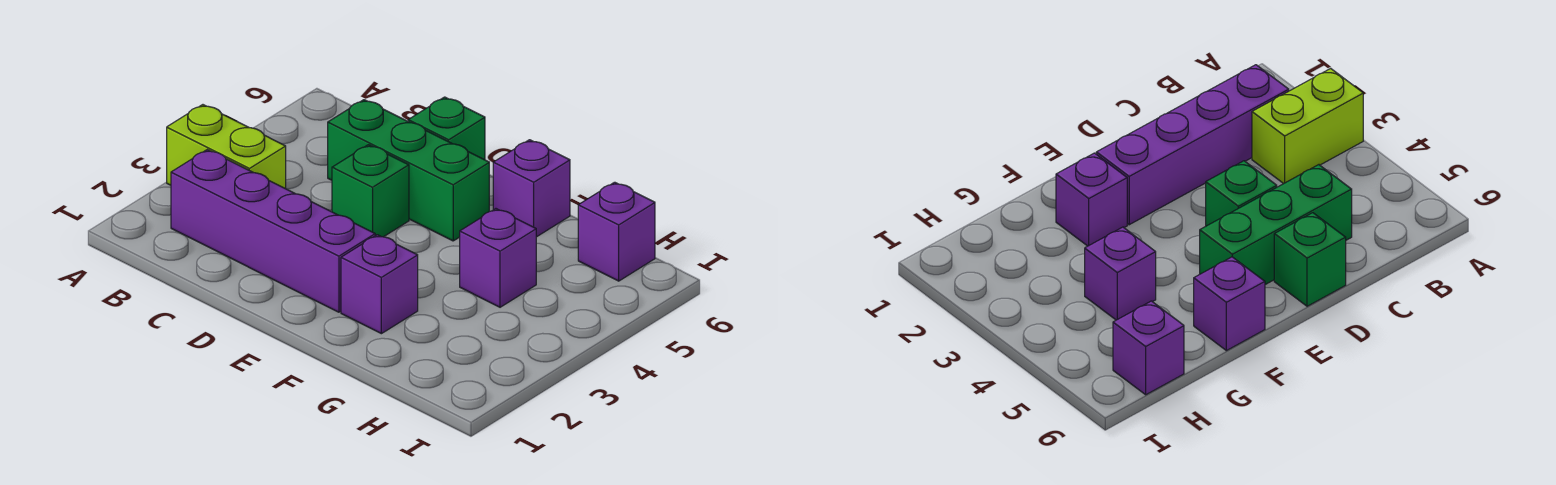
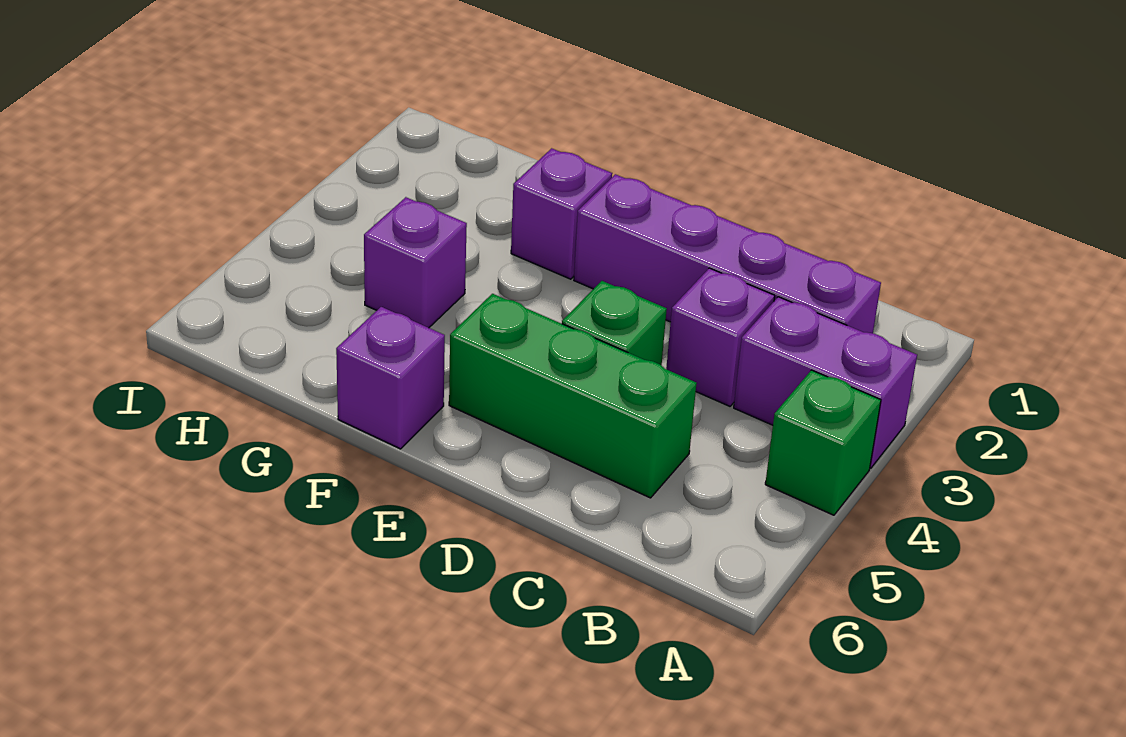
lime brick A3:B3 level 1 -> purple brick A3:B3 level 1
green brick D6 level 1 -> green brick A4 level 1
purple brick H6 level 1 -> purple brick C3 level 1

